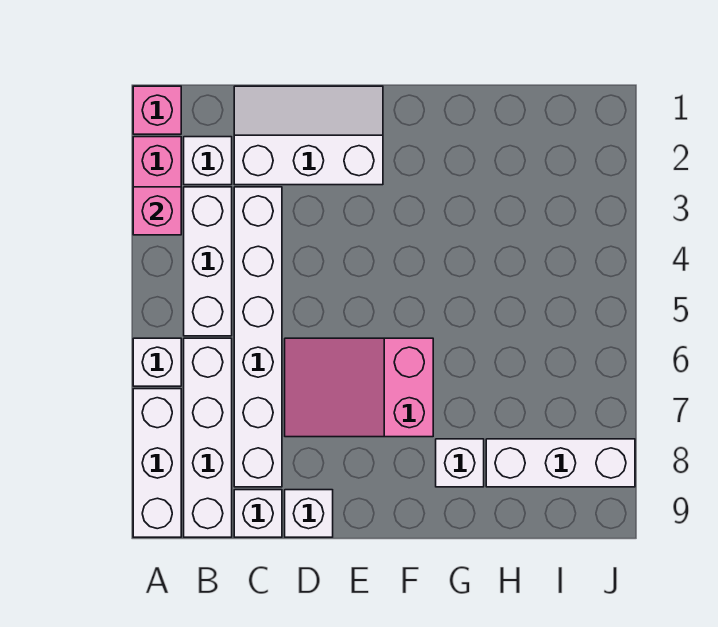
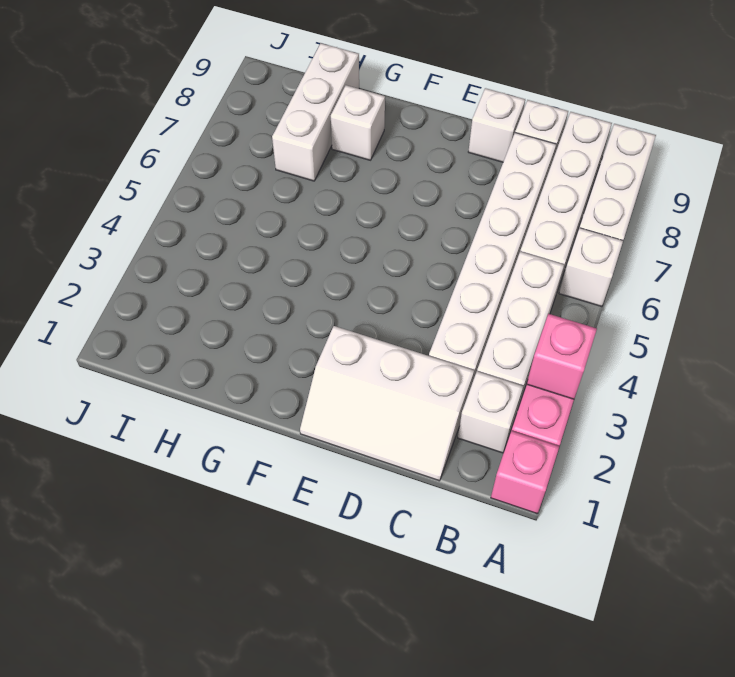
pink slope D6:F7 level 1 top F -> none
white brick H8:J8 level 1 -> white brick H7:H9 level 1

